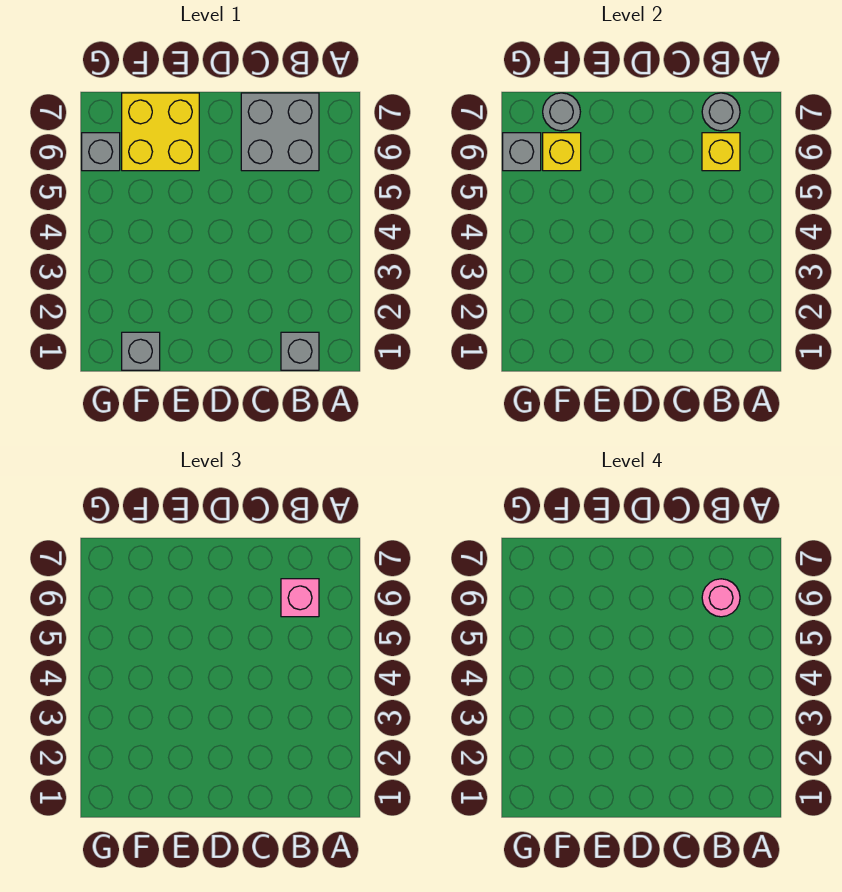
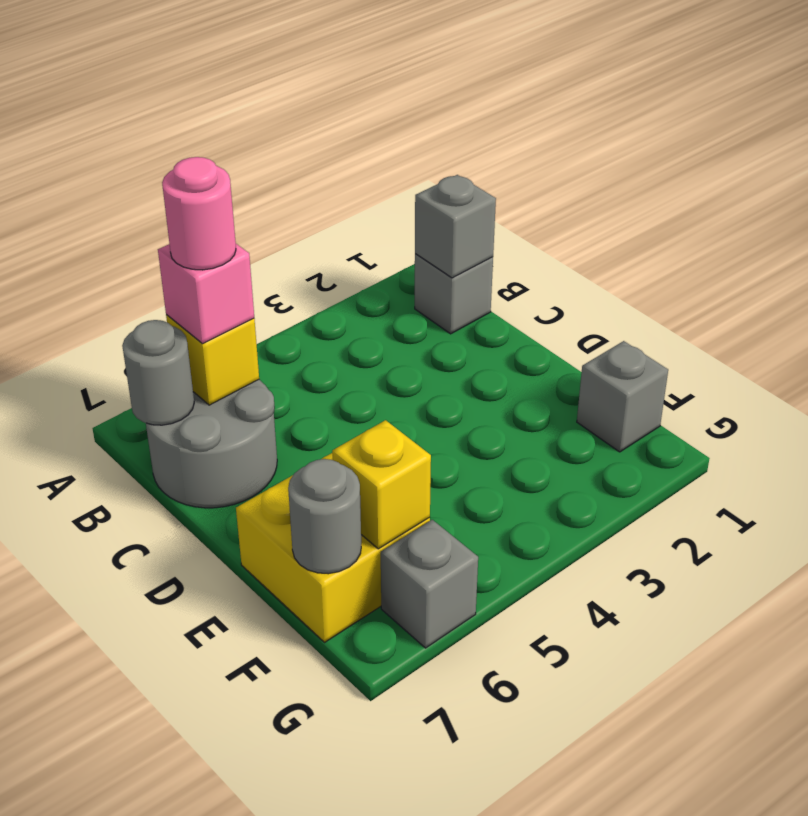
grey brick B6:C7 level 1 -> grey round brick B6:C7 level 1
grey brick G6 level 2 -> grey brick B1 level 2

